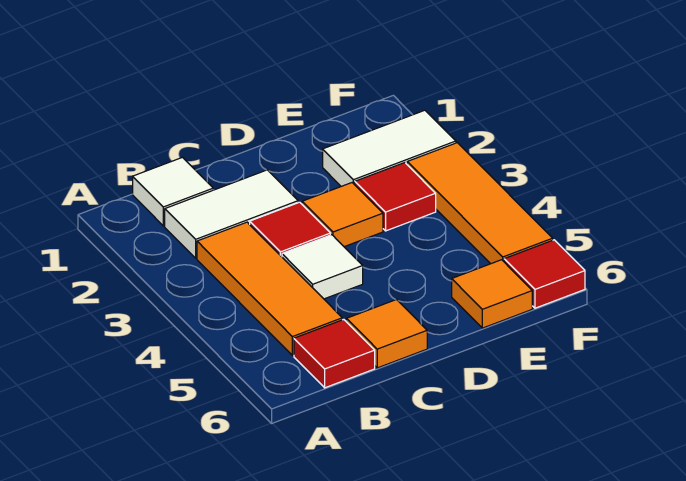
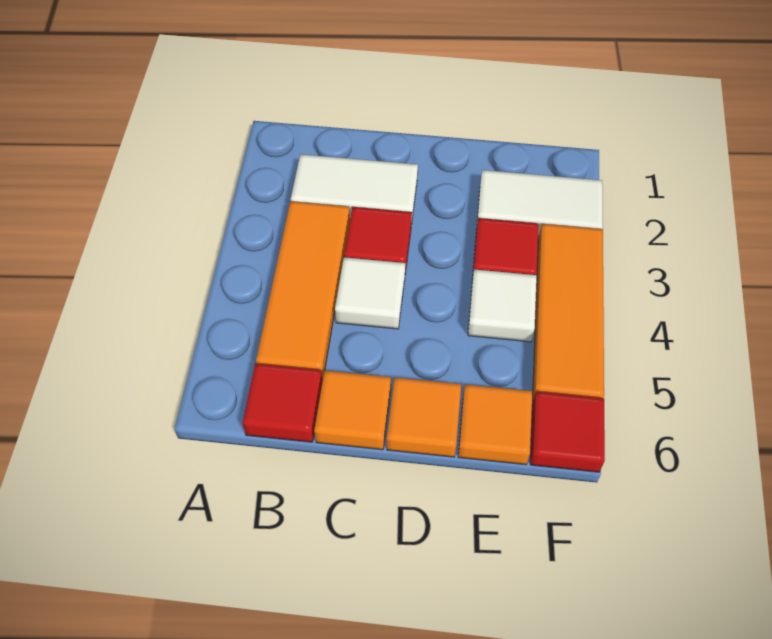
white tile B1 level 1 -> white tile E4 level 1
orange tile D3 level 1 -> orange tile D6 level 1

